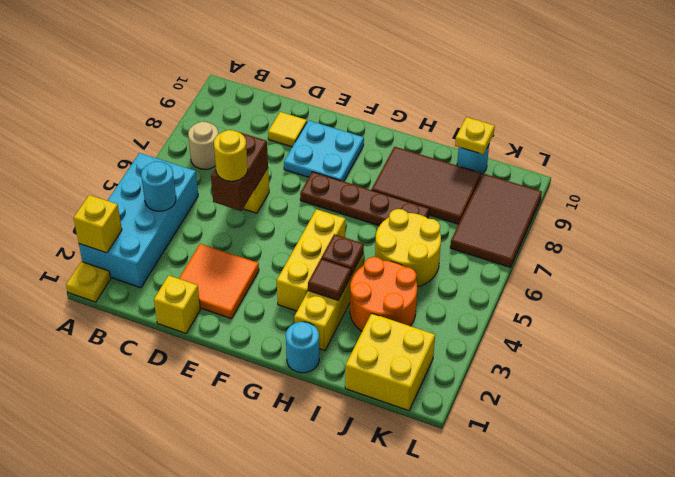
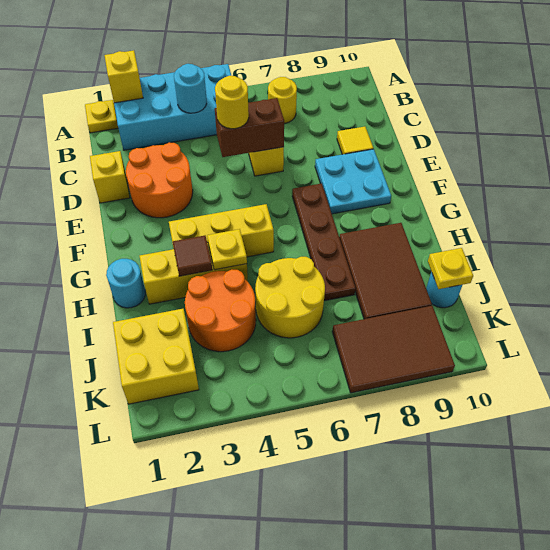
tan round brick B7 level 1 -> yellow round brick B7 level 1
orange tile D2:E3 level 1 -> orange round brick D2:E3 level 1
brown plate H4 level 2 -> yellow plate H4 level 2

